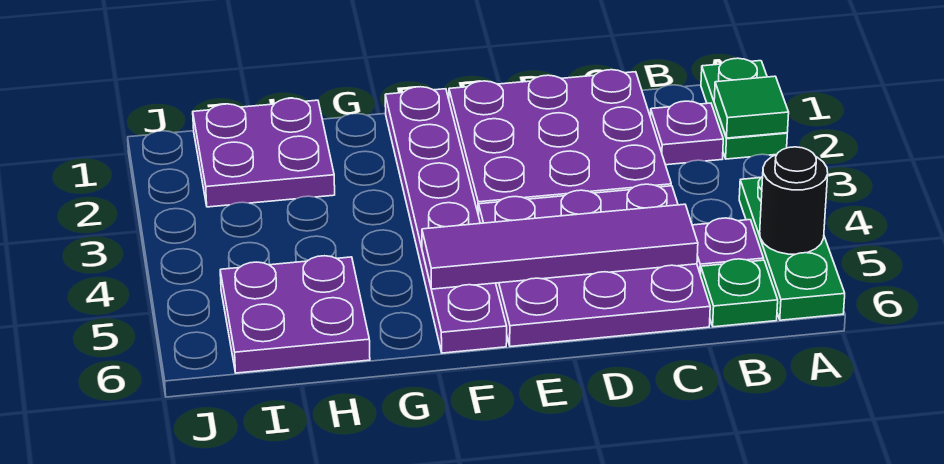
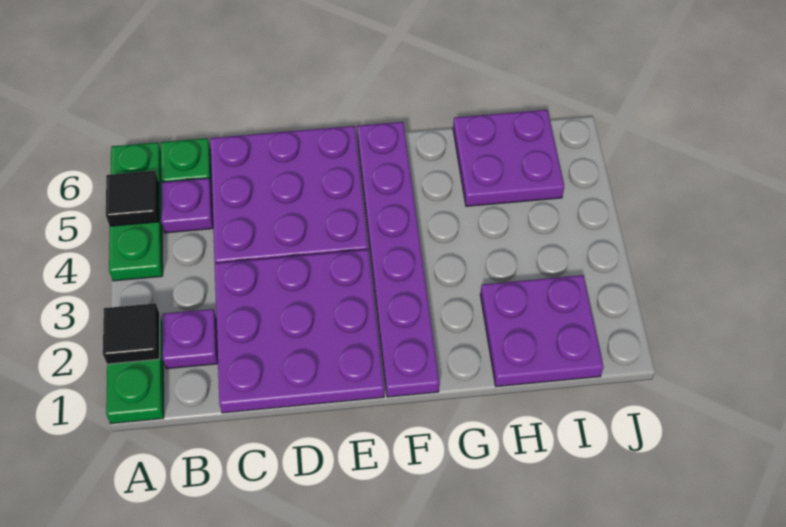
green tile A2 level 2 -> black tile A2 level 2
black round brick A5 level 2 -> black tile A5 level 2
purple tile C5:F5 level 2 -> none

